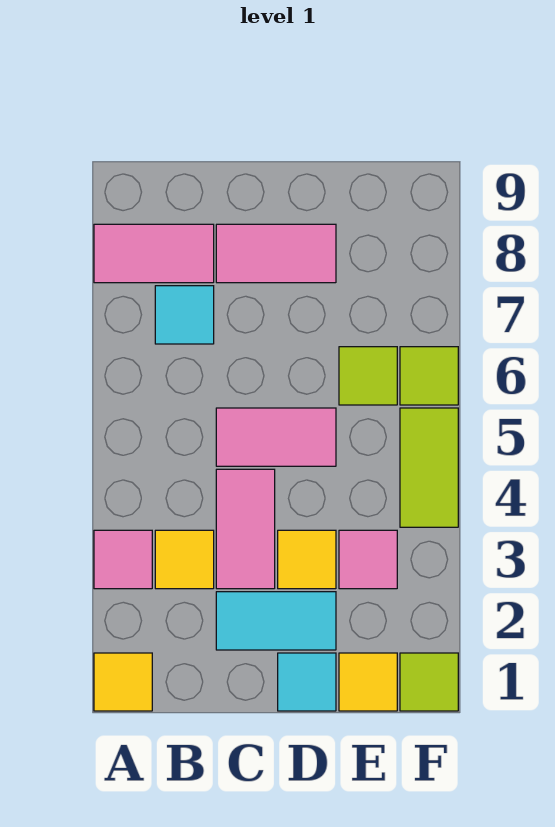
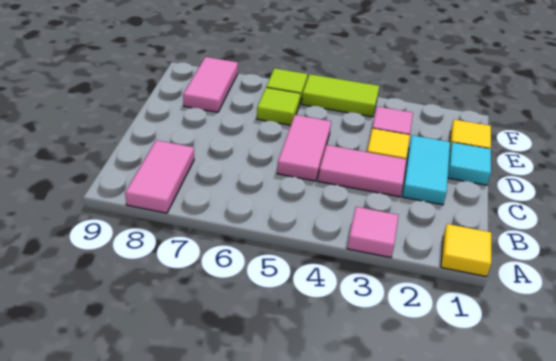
yellow tile B3 level 1 -> none
cyan tile B7 level 1 -> none
pink tile C8:D8 level 1 -> pink tile E8:F8 level 1
lime tile F1 level 1 -> none

